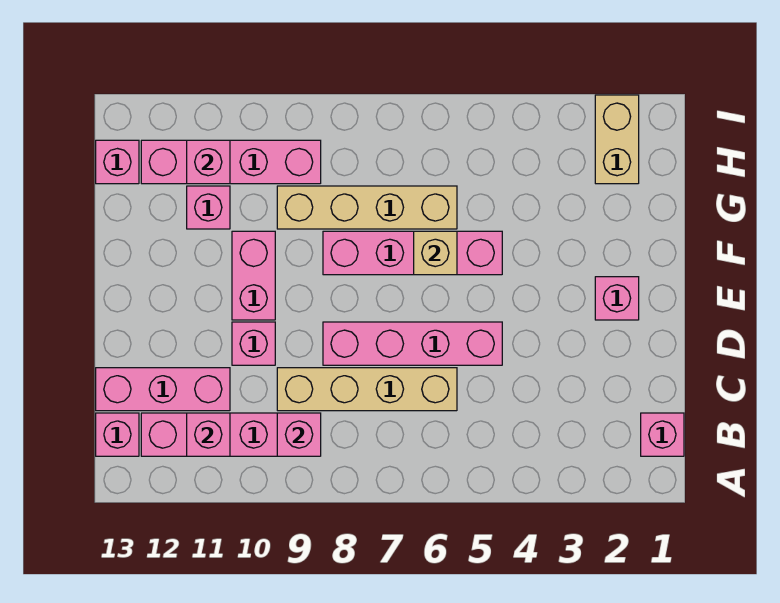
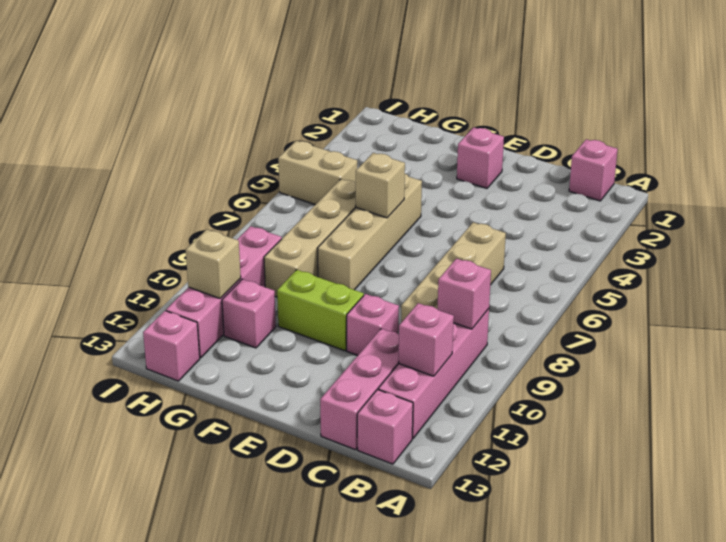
pink brick D5:D8 level 1 -> none
pink brick E10:F10 level 1 -> lime brick E10:F10 level 1
pink brick F5:F8 level 1 -> tan brick F5:F8 level 1
tan brick H2:I2 level 1 -> tan brick H5:I5 level 1
pink brick H11 level 2 -> tan brick H11 level 2

